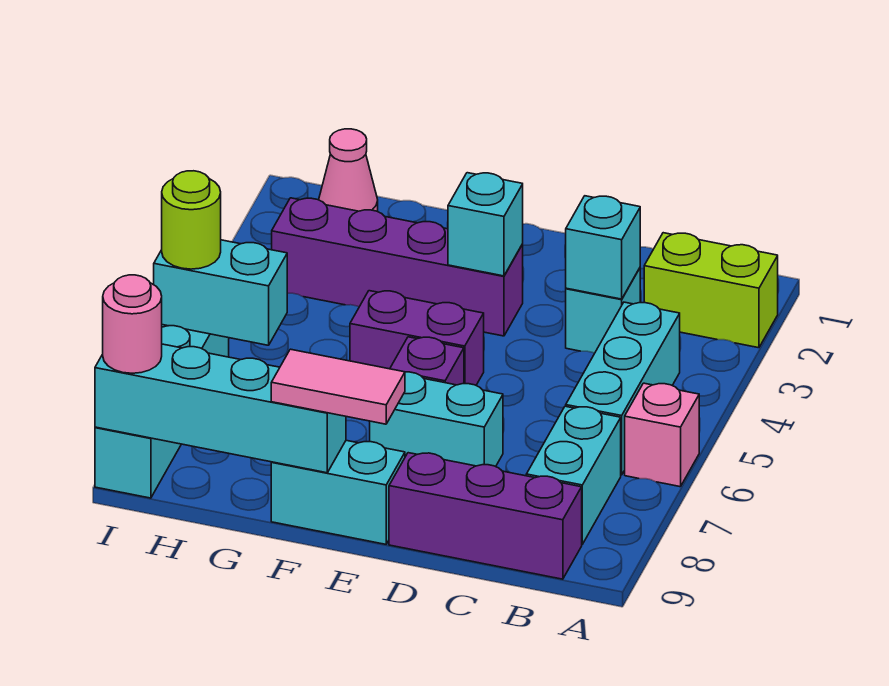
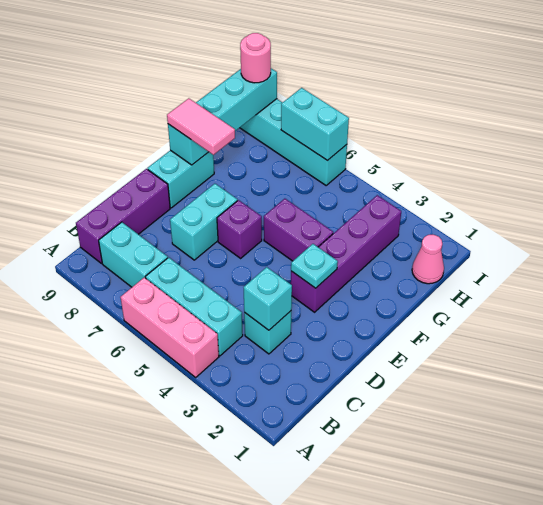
lime brick A2:B2 level 1 -> none
pink brick A6 level 1 -> pink brick A4:A6 level 1
cyan brick E3 level 2 -> cyan plate E3 level 2
purple brick E5:F5 level 1 -> purple brick F4:F5 level 1
pink tile E9:F9 level 3 -> pink tile F8:F9 level 3
cyan brick H6:I6 level 2 -> cyan brick I6:I7 level 2
lime round brick I6 level 3 -> none

